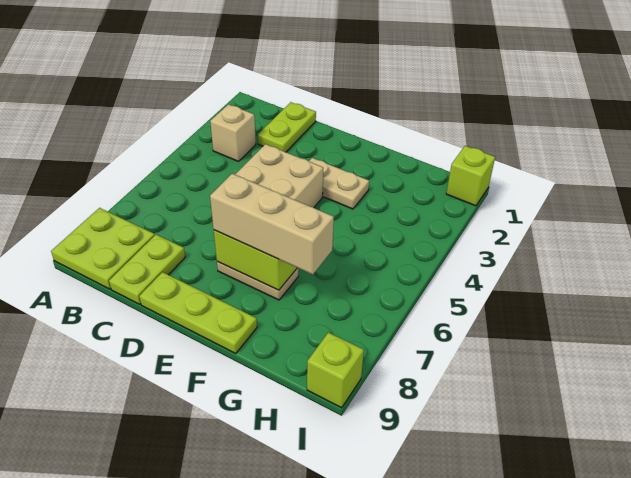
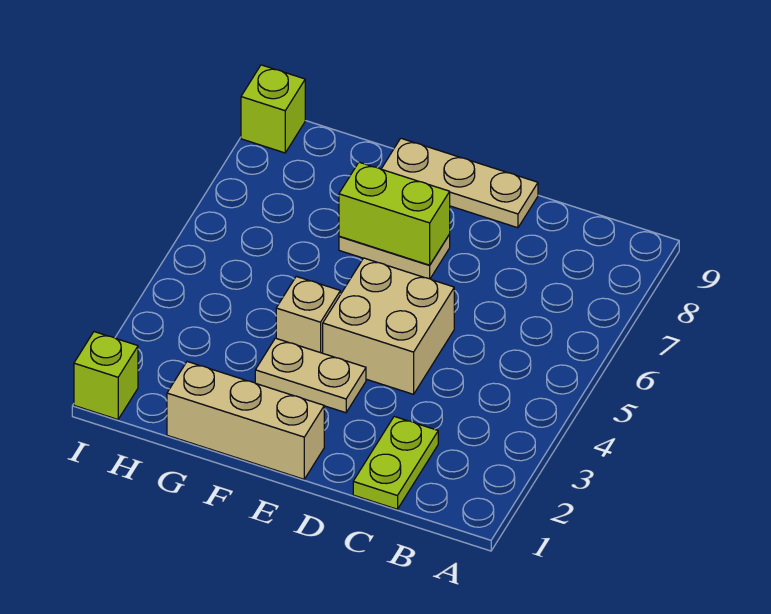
lime plate A8:B9 level 1 -> none
tan brick B3 level 1 -> tan brick F4 level 1
lime plate C8:C9 level 1 -> none
lime plate D9:F9 level 1 -> tan plate D9:F9 level 1
tan brick E7:G7 level 3 -> tan brick E1:G1 level 1

